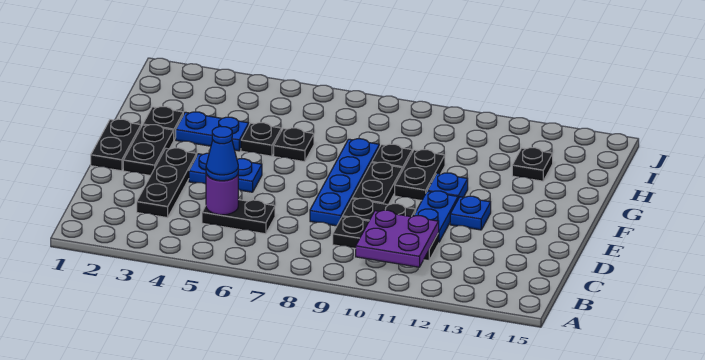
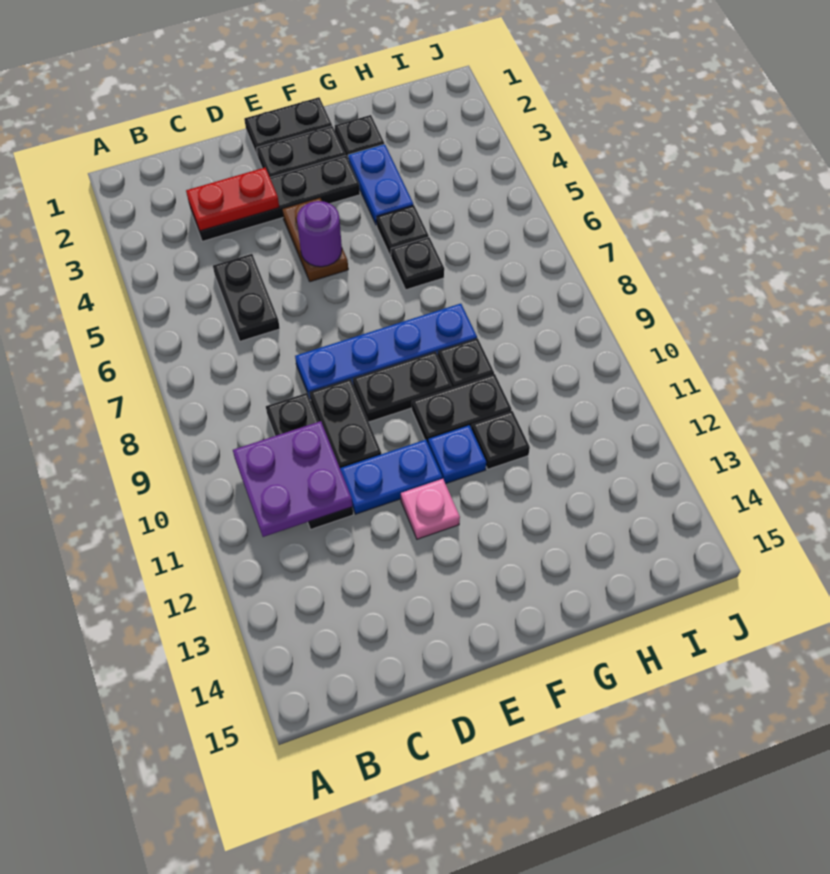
black plate C3:E3 level 1 -> black plate C3:F3 level 1
none -> red plate C3:D3 level 2
purple round brick C5 level 2 -> purple round brick E5 level 2
blue cone C5 level 3 -> none
blue plate E4:E5 level 1 -> brown plate E4:E5 level 1
blue plate E12 level 1 -> pink plate E12 level 1
black plate H13 level 1 -> black plate G11 level 1

